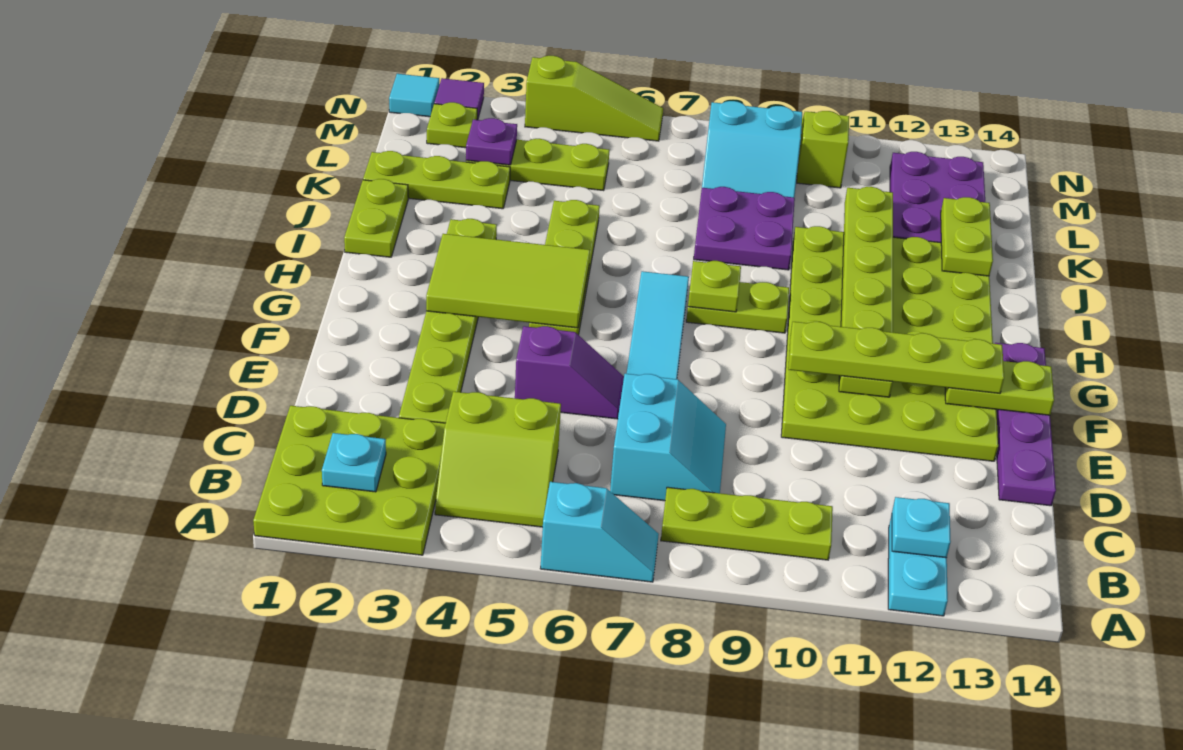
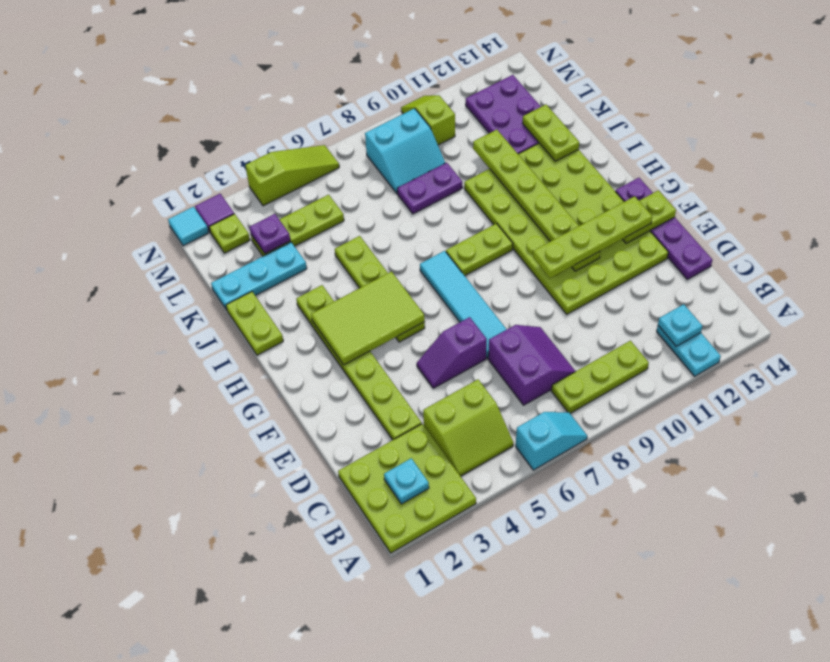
cyan slope C7:D8 level 1 top 7 -> purple slope C7:D8 level 1 top 7
purple slope E5:E6 level 1 top 5 -> purple slope E5:E6 level 1 top 6
lime plate H8 level 2 -> none
purple plate J8:K9 level 1 -> purple plate K8:K9 level 1
lime plate K1:K3 level 1 -> cyan plate K1:K3 level 1

